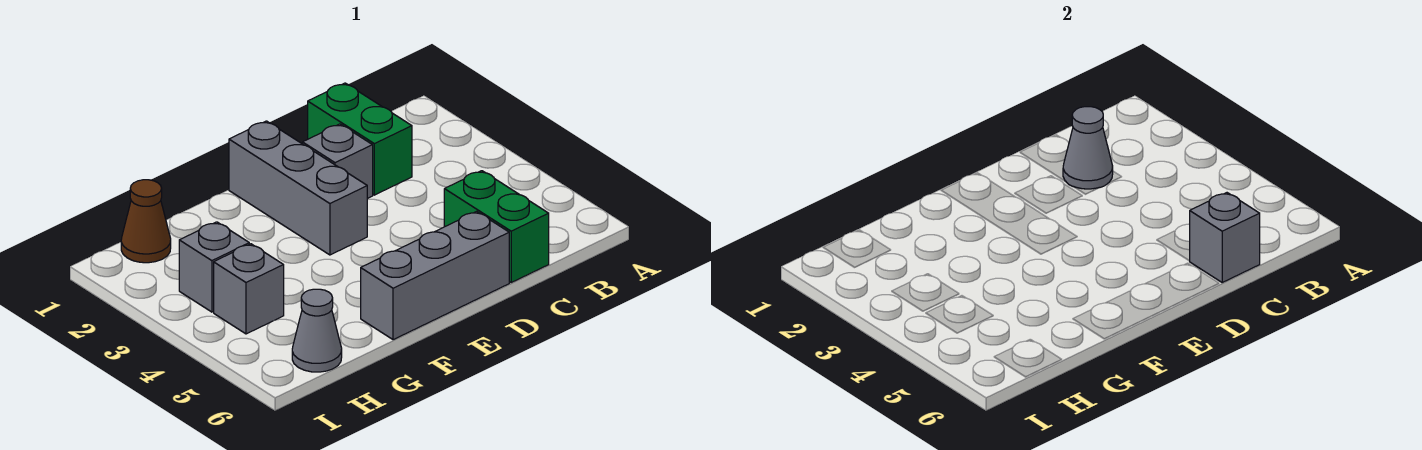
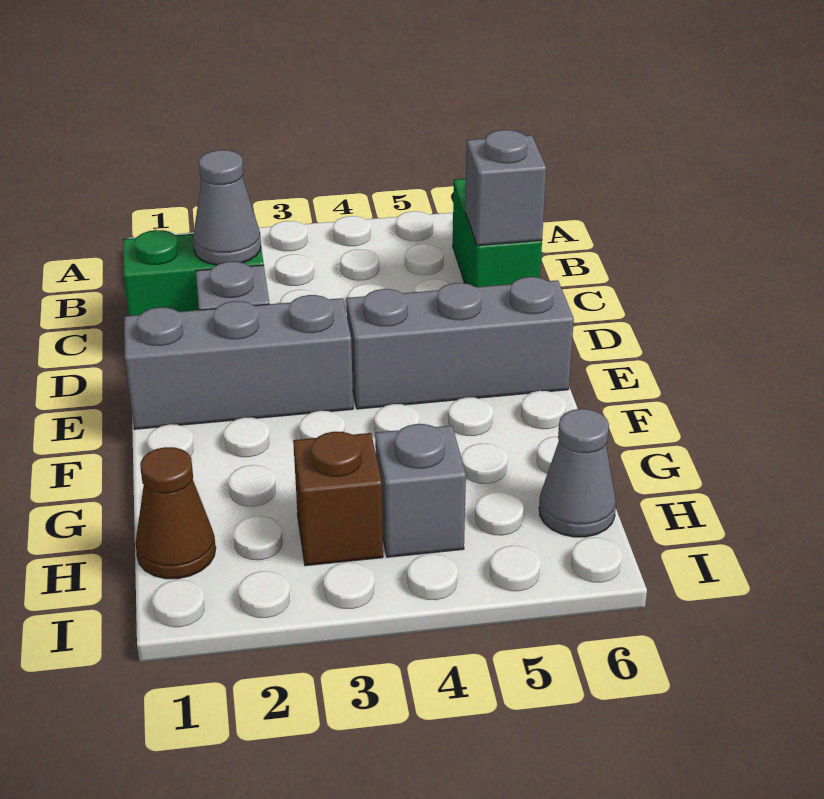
green brick C5:C6 level 1 -> green brick B6:C6 level 1
grey brick D6:F6 level 1 -> grey brick E4:E6 level 1
grey brick H3 level 1 -> brown brick H3 level 1

